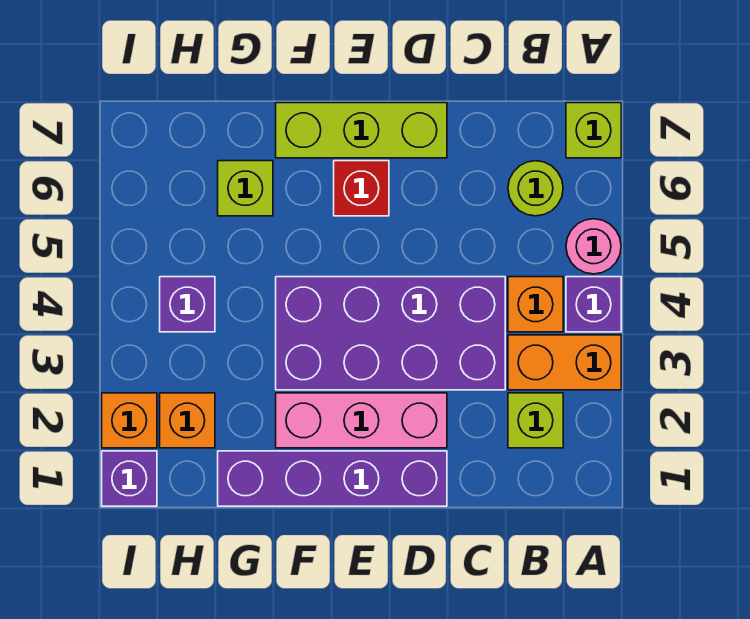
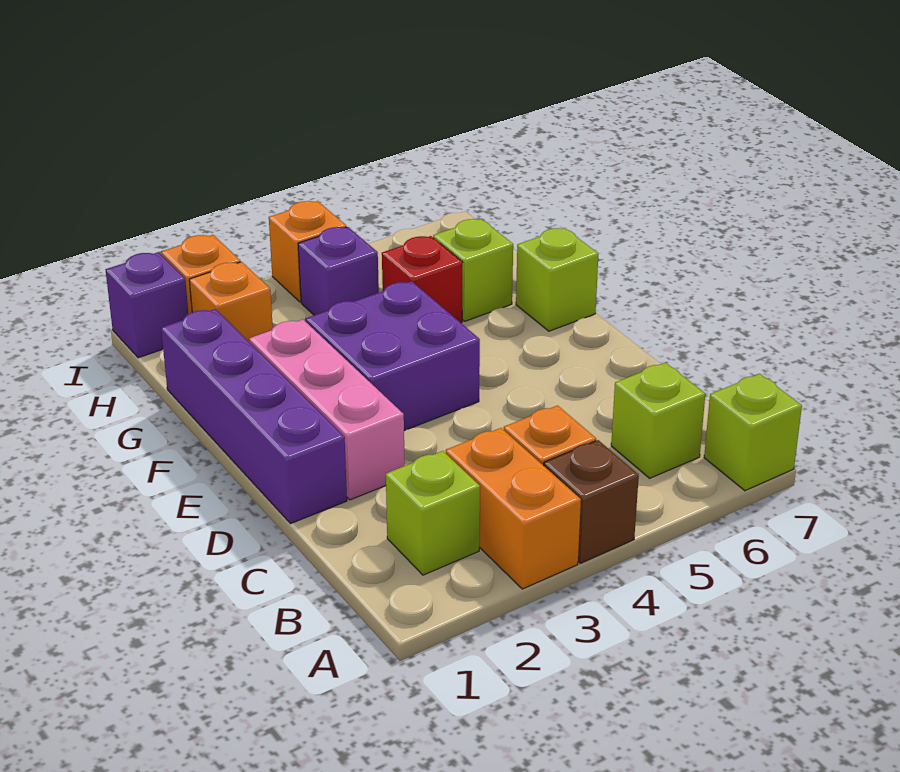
purple brick A4 level 1 -> brown brick A4 level 1
pink round brick A5 level 1 -> none
lime round brick B6 level 1 -> lime brick B6 level 1
purple brick C3:F4 level 1 -> purple brick E3:F4 level 1
lime brick D7:F7 level 1 -> lime brick F7 level 1
red brick E6 level 1 -> red brick G5 level 1
none -> orange brick I4 level 1

